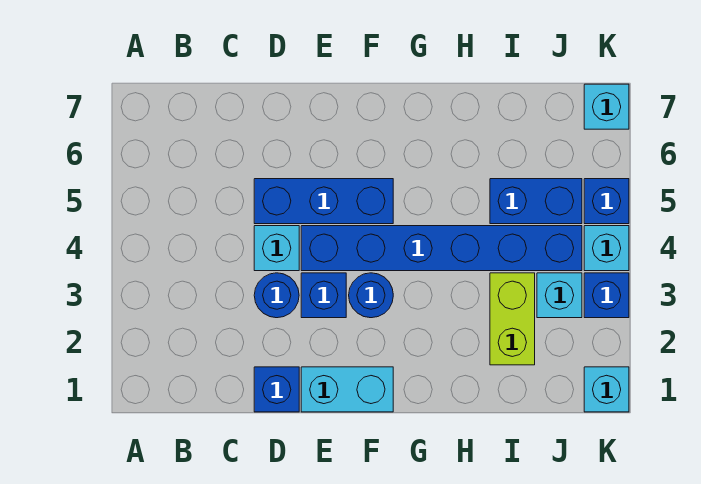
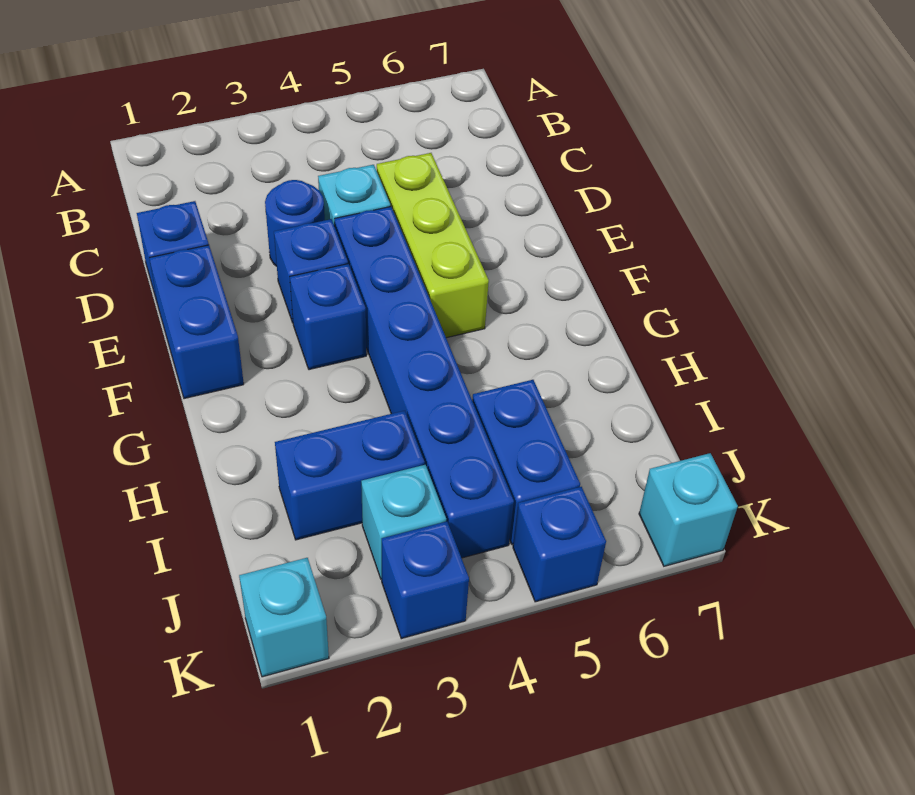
blue brick D5:F5 level 1 -> lime brick D5:F5 level 1
cyan brick E1:F1 level 1 -> blue brick E1:F1 level 1
blue round brick F3 level 1 -> blue brick F3 level 1
lime brick I2:I3 level 1 -> blue brick I2:I3 level 1
cyan brick K4 level 1 -> none

